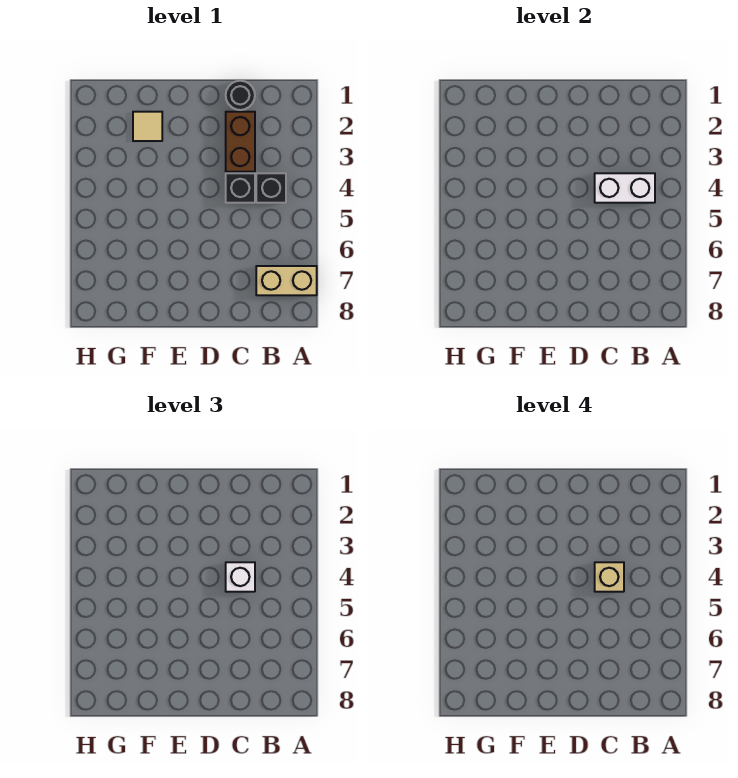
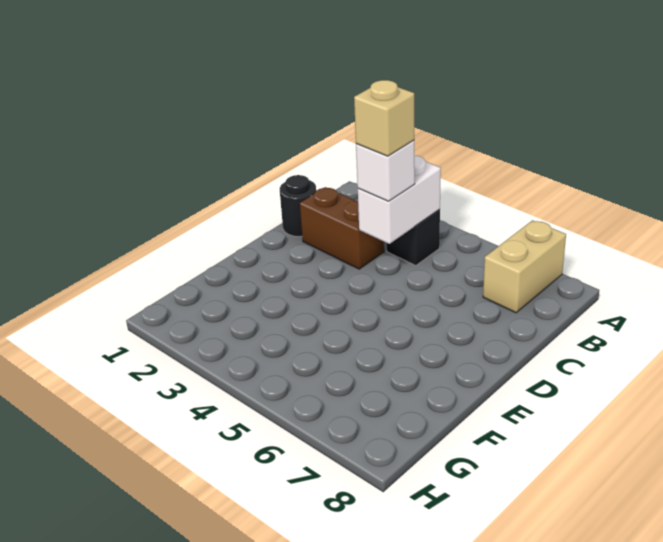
black brick C4 level 1 -> none
tan tile F2 level 1 -> none

